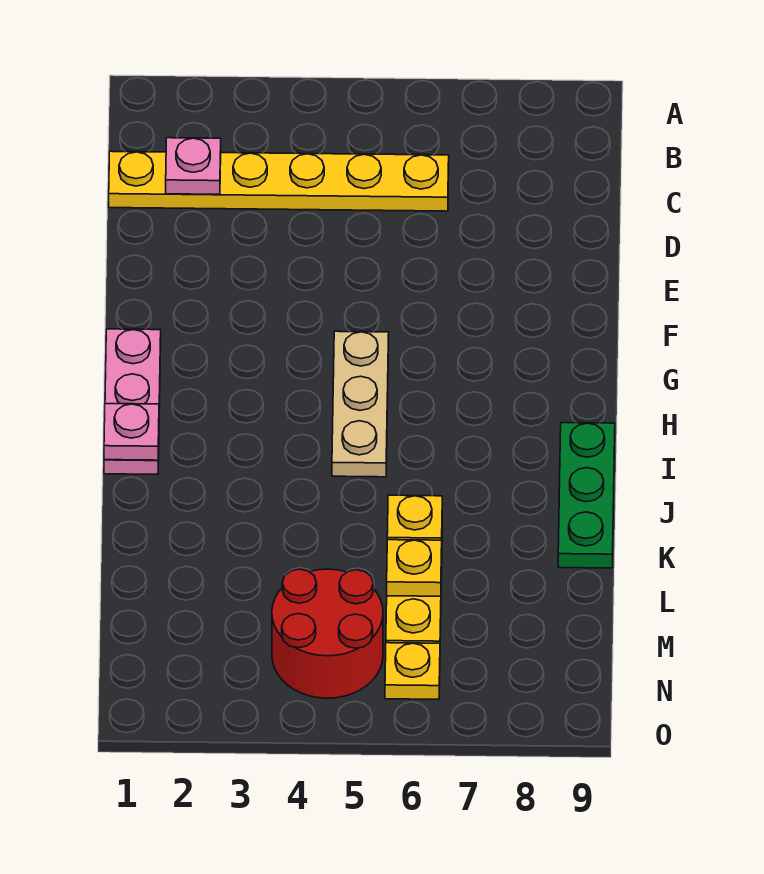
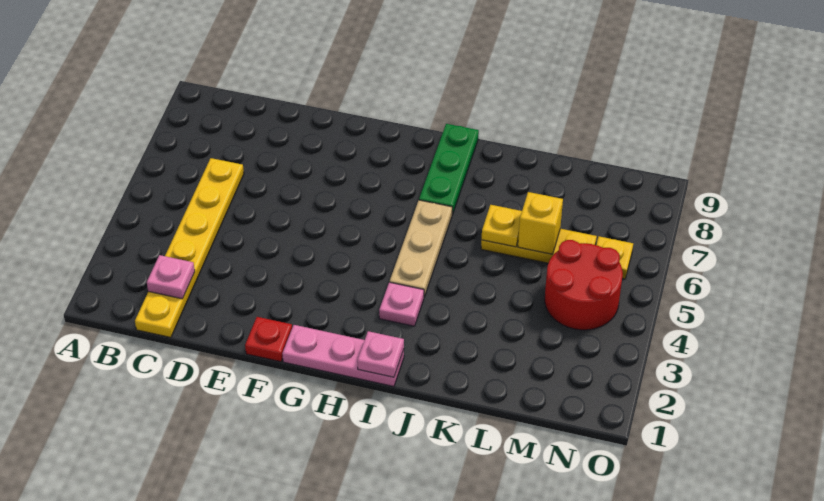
none -> red plate F1 level 1
tan plate G5:I5 level 1 -> tan plate I4:I6 level 1
none -> pink plate I3 level 1
green plate I9:K9 level 1 -> green plate I7:I9 level 1
yellow plate L6 level 2 -> yellow brick L6 level 2

